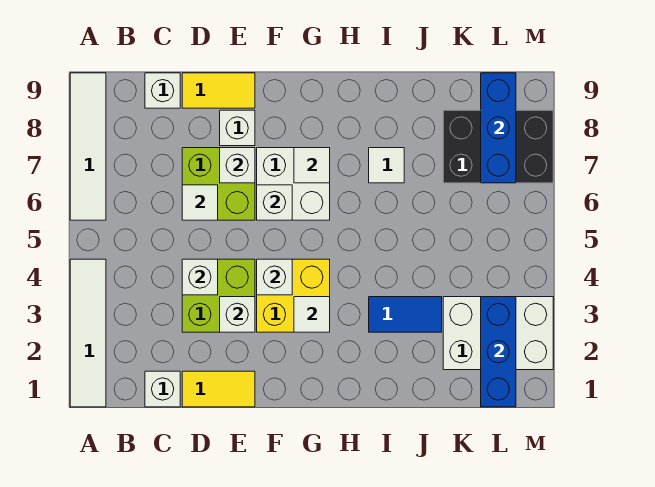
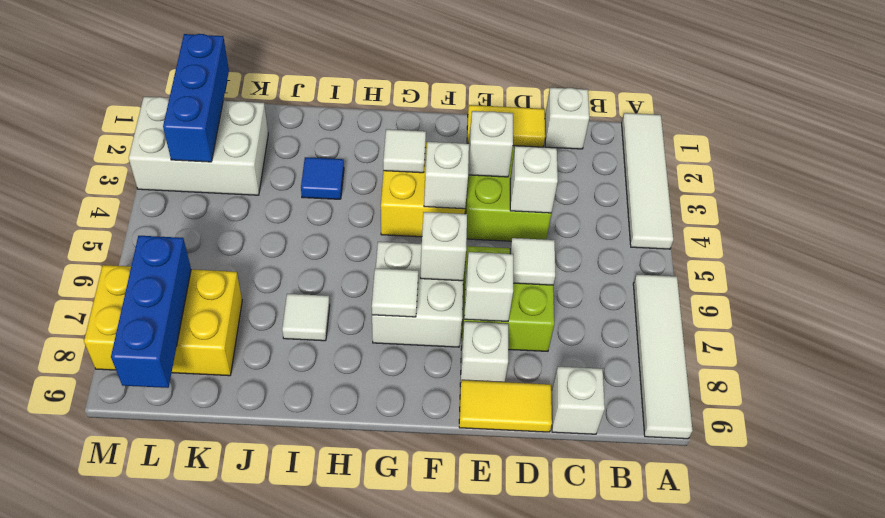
blue tile I3:J3 level 1 -> blue tile I3 level 1
black brick K7:M8 level 1 -> yellow brick K7:M8 level 1

